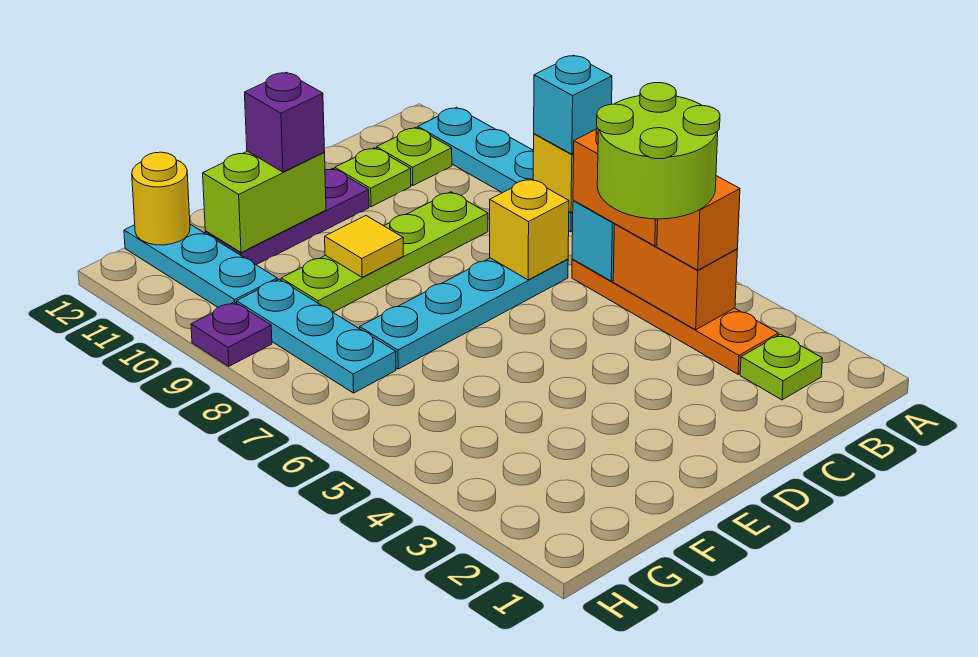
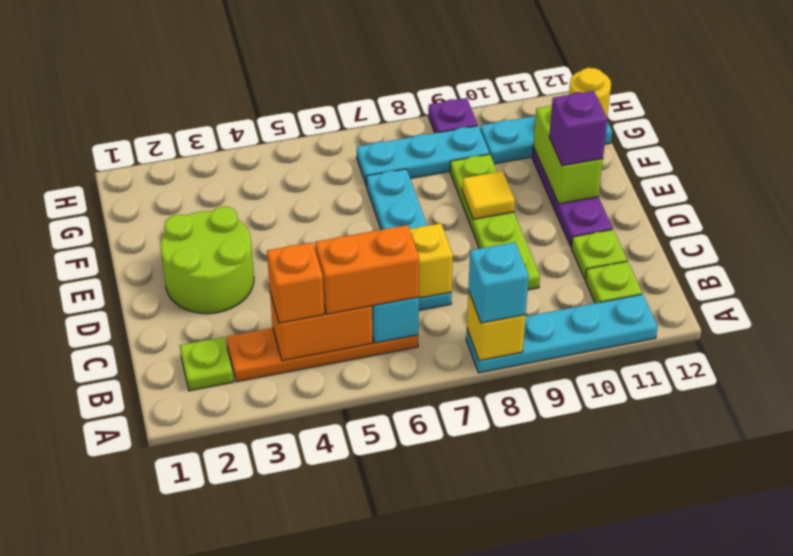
lime round brick B4:C5 level 4 -> lime round brick D2:E3 level 1

